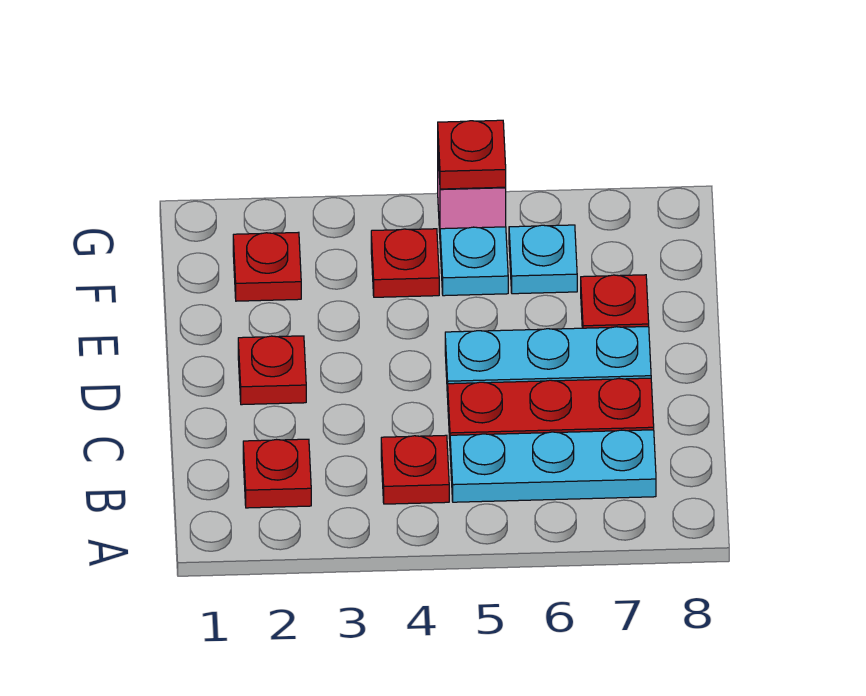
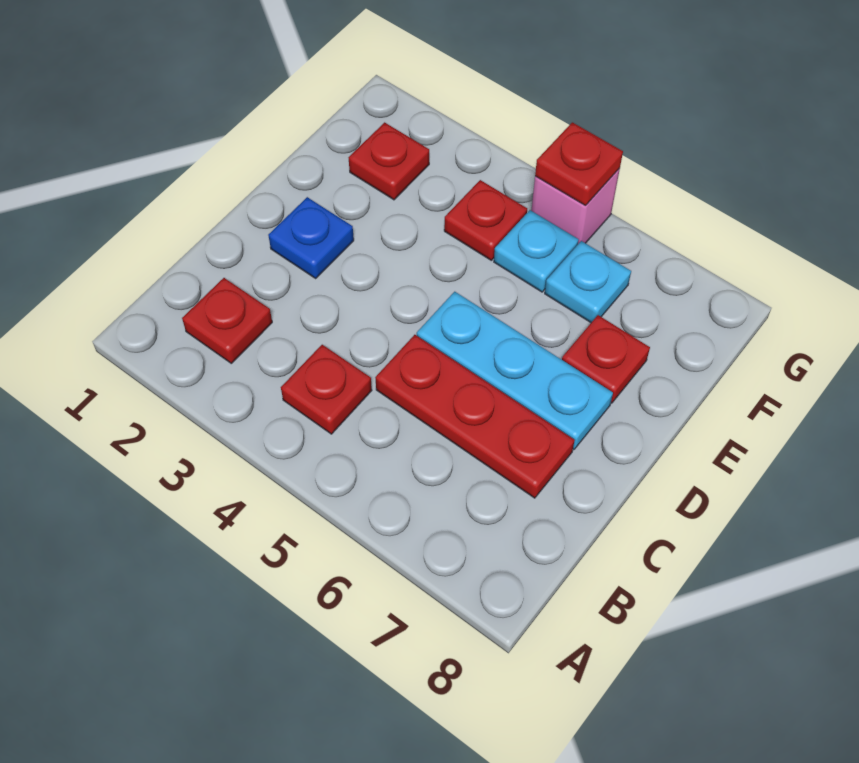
cyan plate B5:B7 level 1 -> none
red plate D2 level 1 -> blue plate D2 level 1

